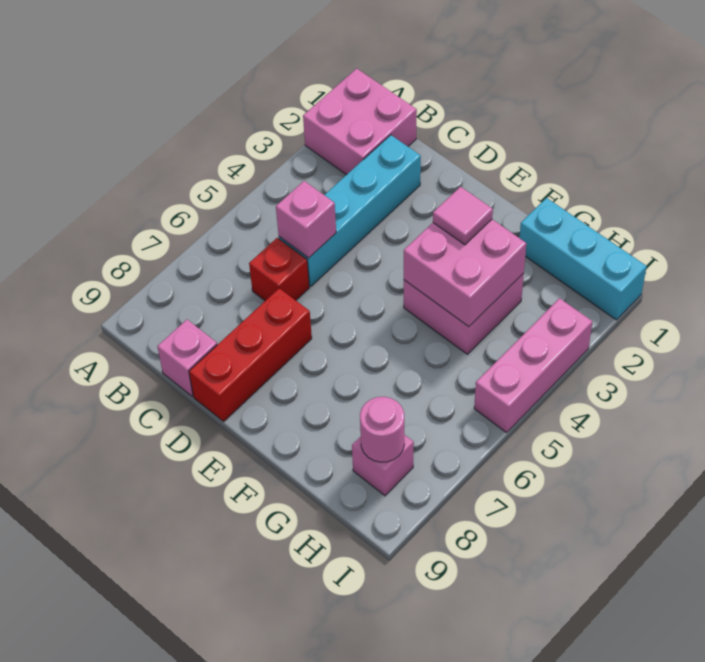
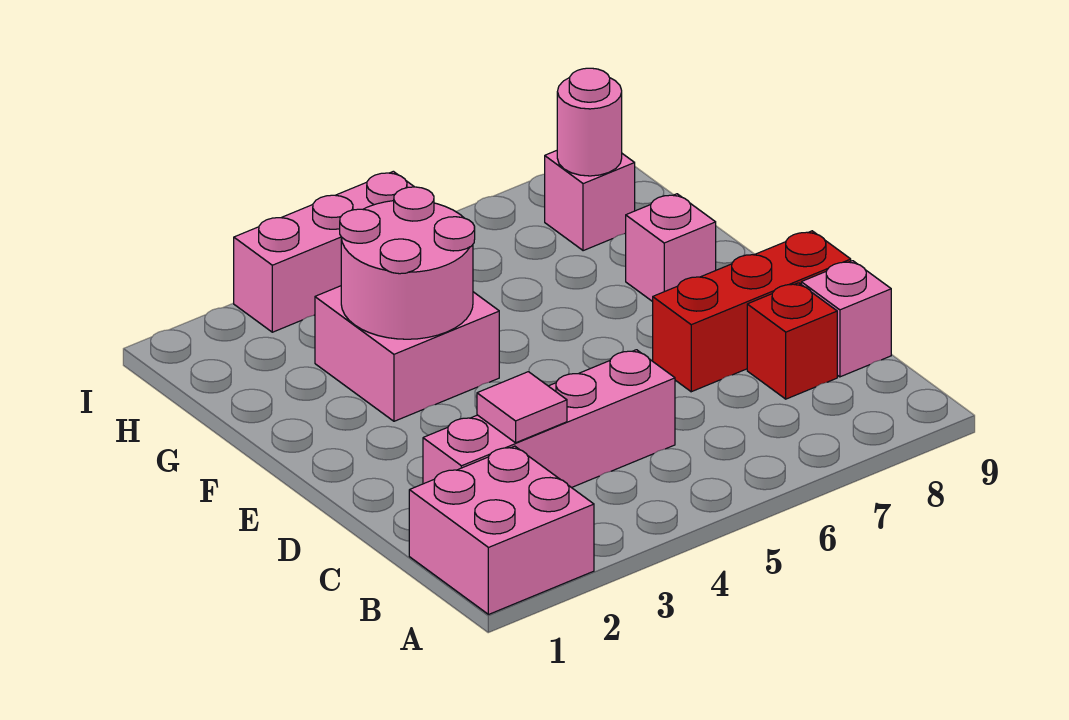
cyan brick C2:C5 level 1 -> pink brick C2:C5 level 1
pink brick C5 level 2 -> pink brick F8 level 1
red brick C6 level 1 -> red brick C8 level 1
pink brick F3:G4 level 2 -> pink round brick F3:G4 level 2
pink tile F3 level 3 -> pink tile C3 level 2
cyan brick G1:I1 level 1 -> none

